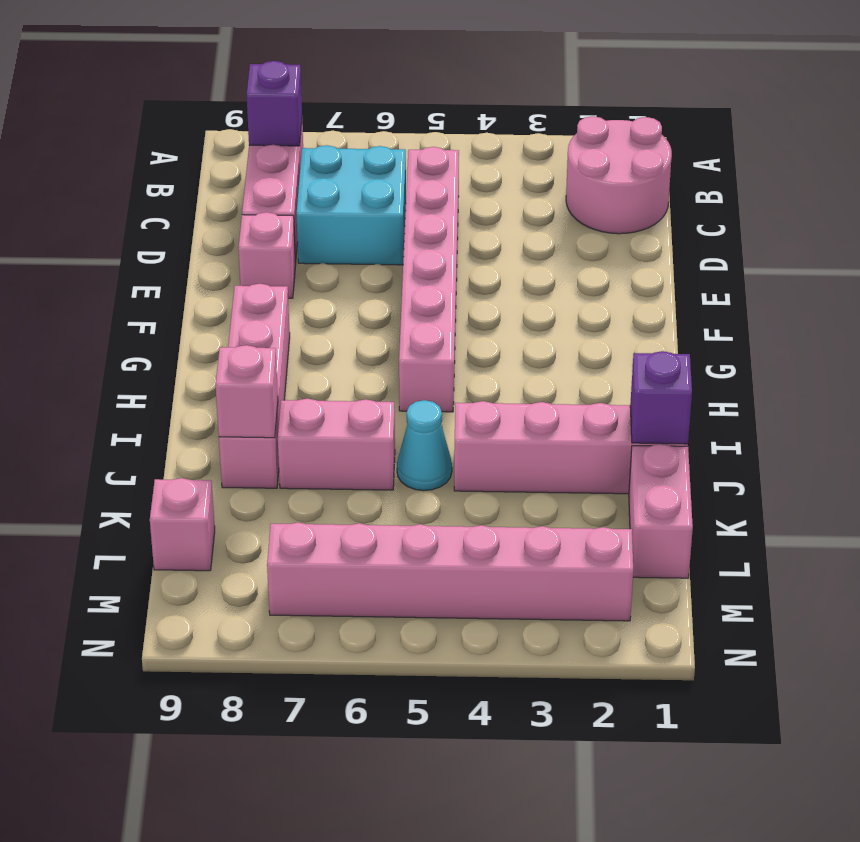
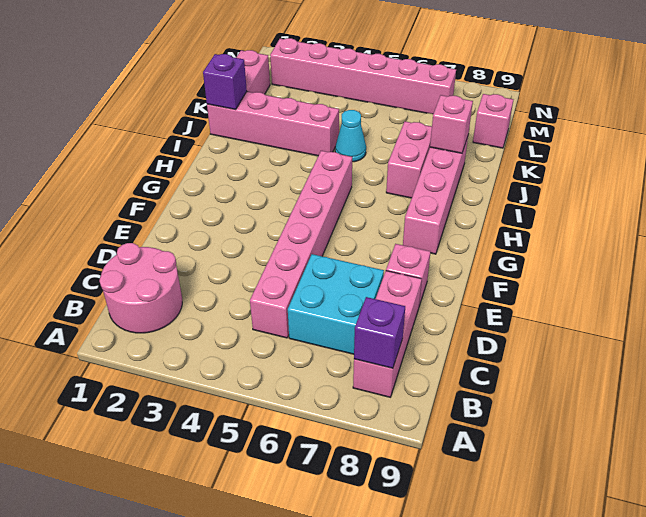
pink brick J6:J7 level 1 -> pink brick I7:J7 level 1

